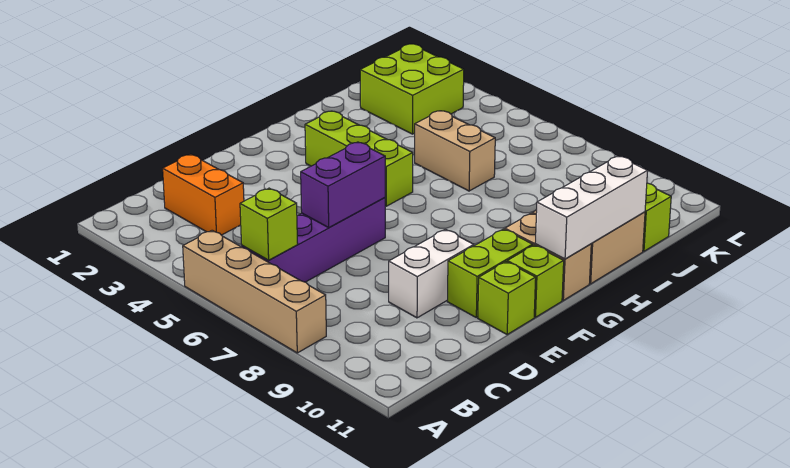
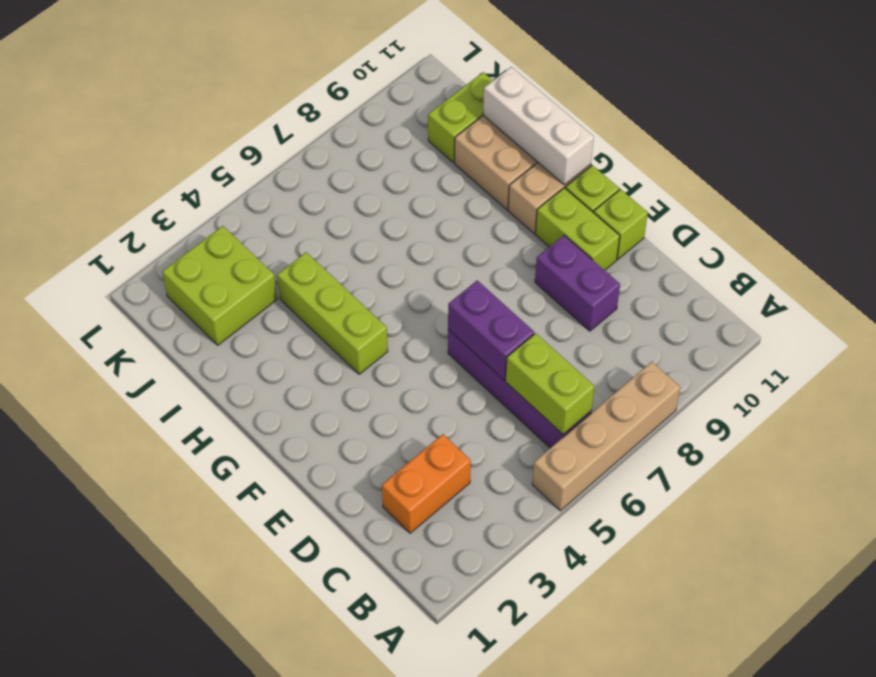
lime brick B6 level 2 -> lime brick B6:C6 level 2
white brick D9:E9 level 1 -> purple brick D9:E9 level 1
lime brick G3:G5 level 1 -> lime brick G4:I4 level 1
tan brick I5:I6 level 1 -> none

